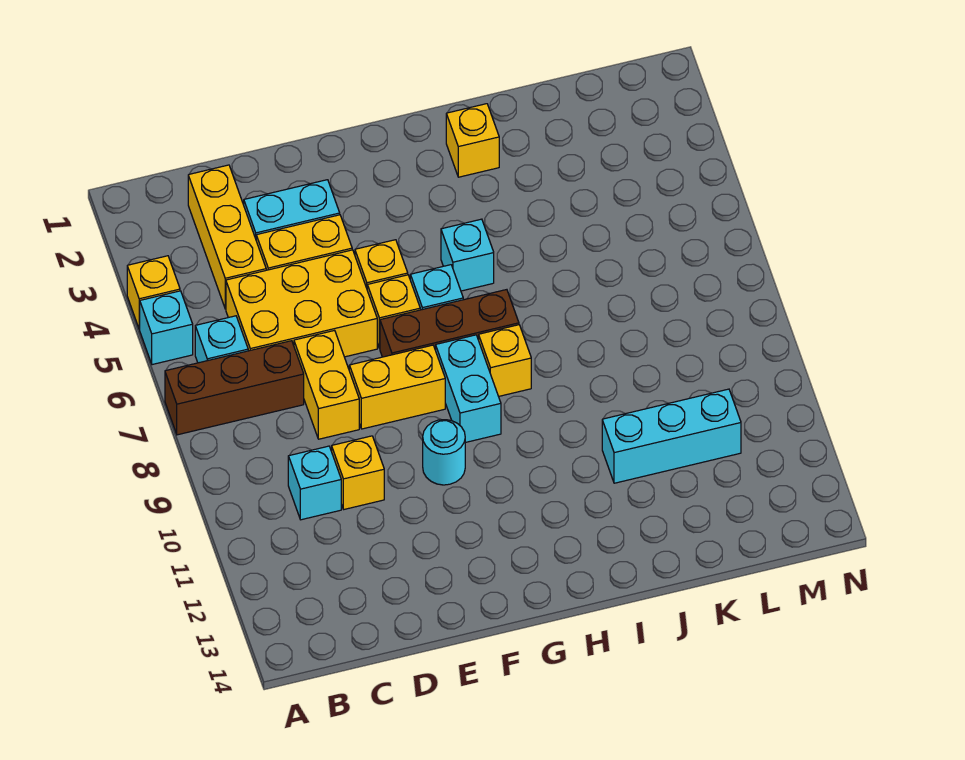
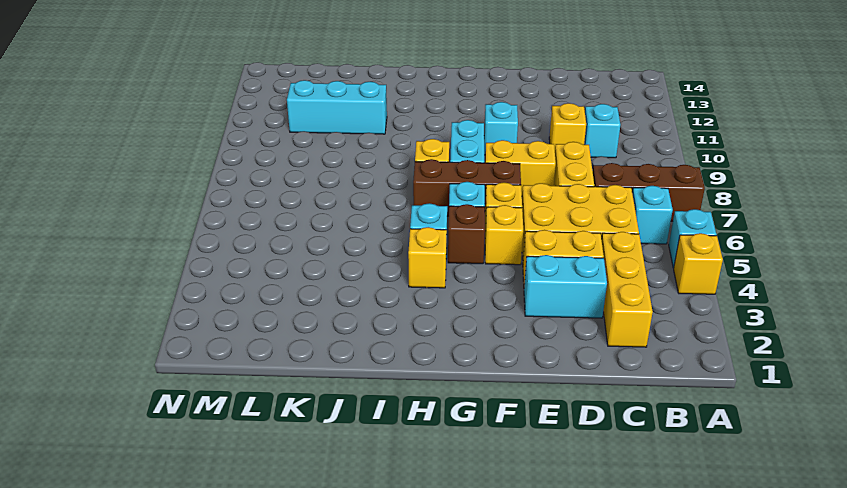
cyan round brick F10 level 1 -> cyan brick F10 level 1
none -> brown brick G5 level 1
yellow brick I2 level 1 -> yellow brick H4 level 1

